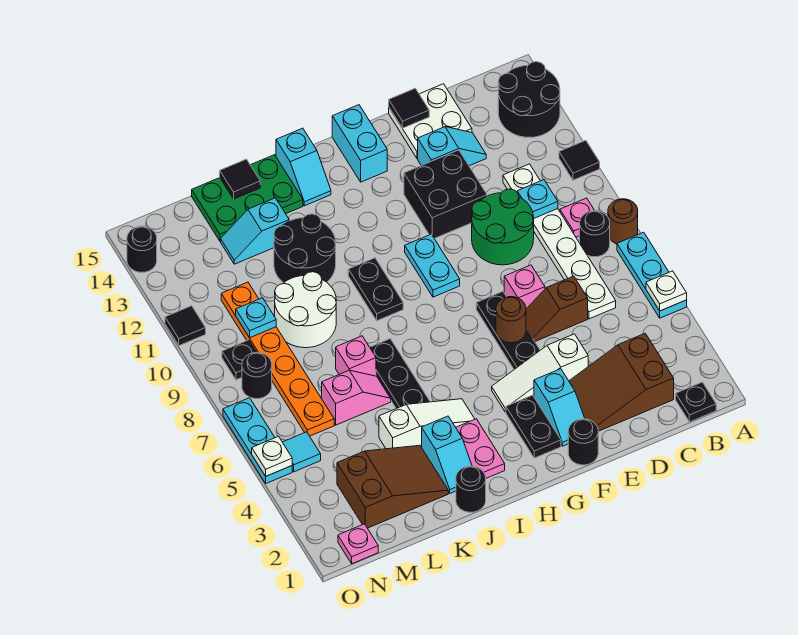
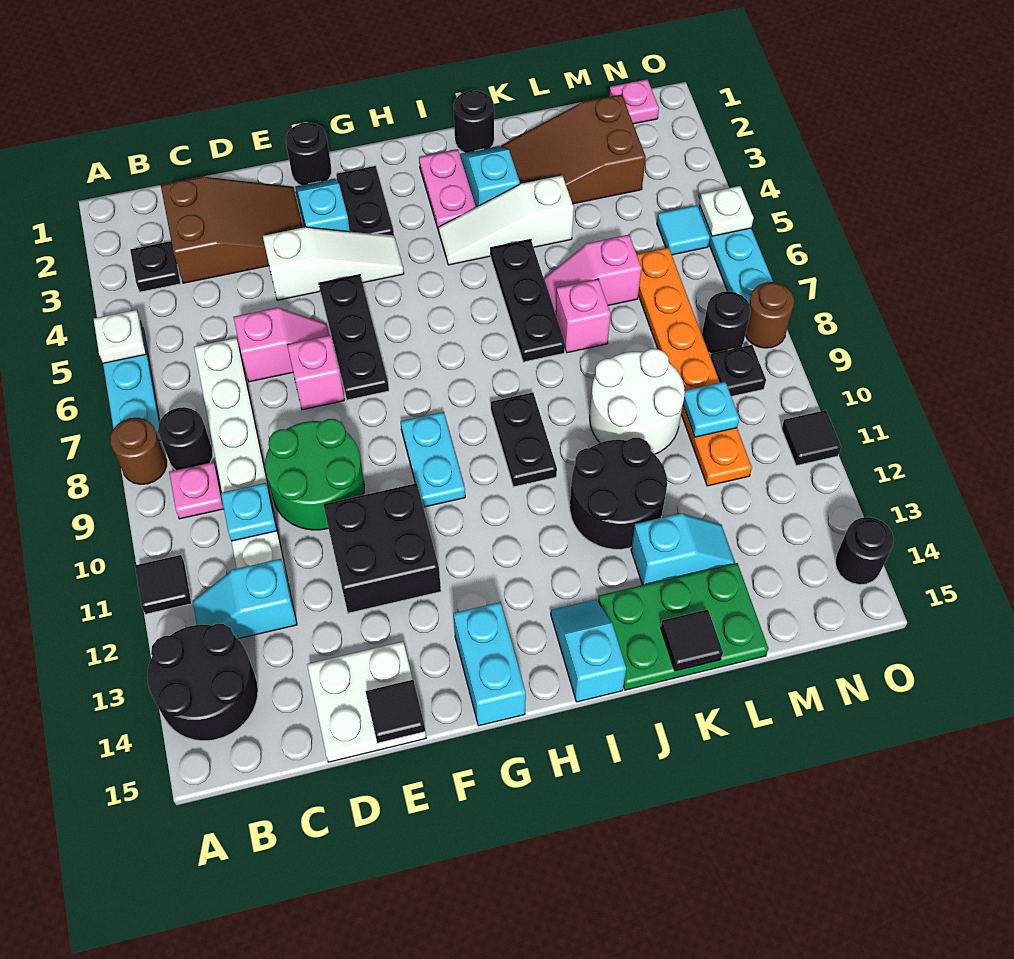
black plate B1 level 1 -> black plate B3 level 1
brown slope D6:E6 level 1 top D -> pink slope D6:E6 level 1 top D
cyan slope D13:E13 level 1 top E -> cyan slope B12:C12 level 1 top C
brown round brick F6 level 2 -> brown round brick O8 level 1

